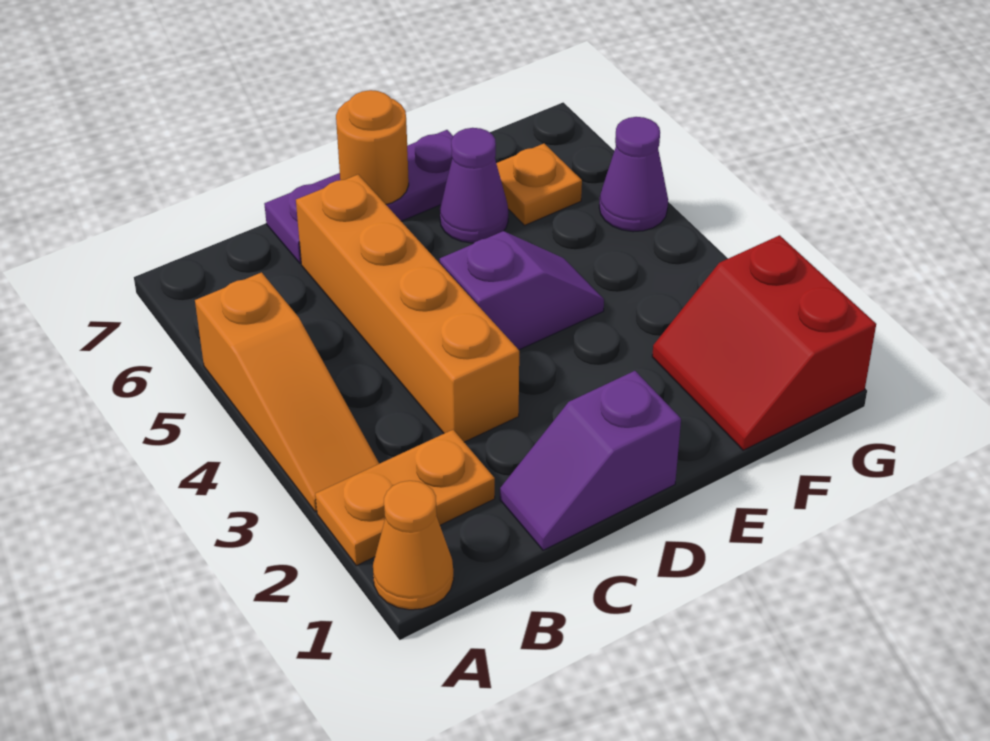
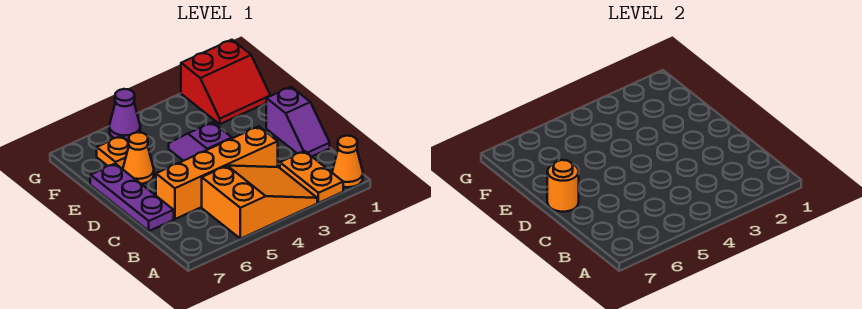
orange slope A3:A5 level 1 top 5 -> orange slope A3:B5 level 1 top 5
purple cone E6 level 1 -> orange cone E6 level 1

